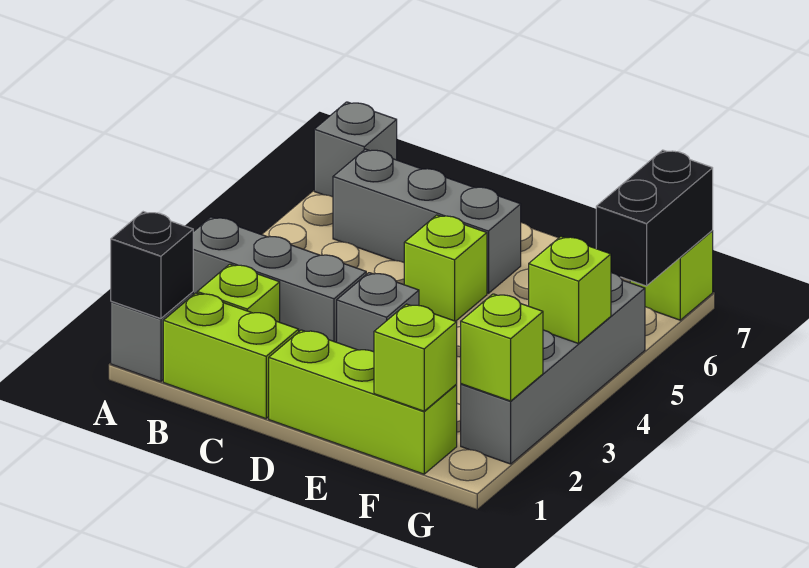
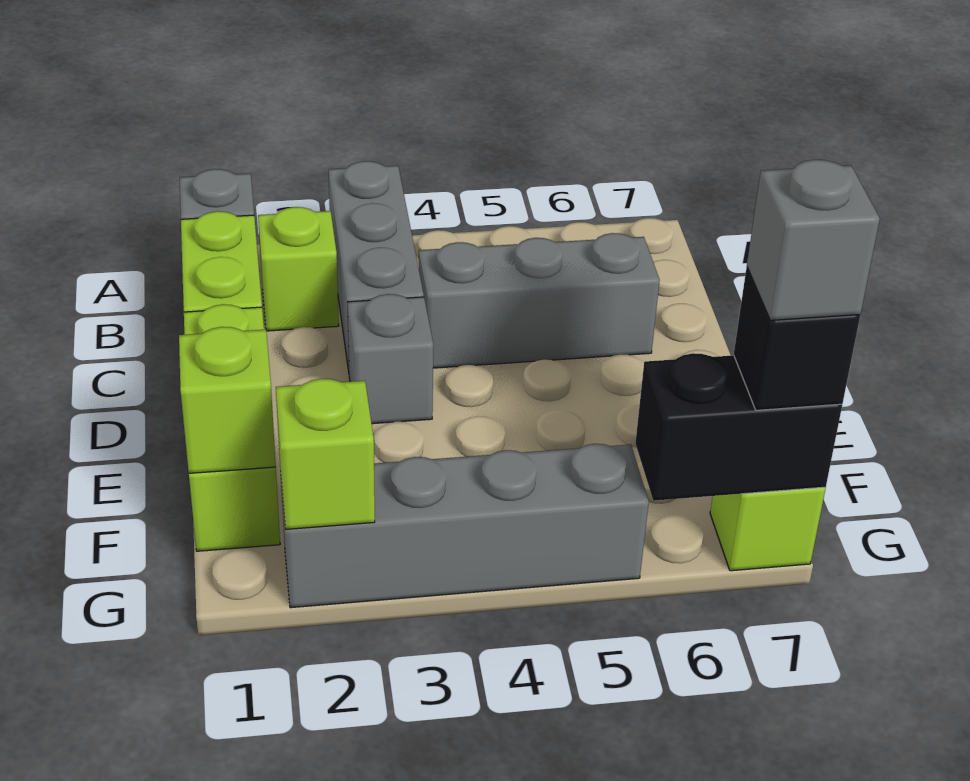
black brick A1 level 2 -> black brick G7 level 3
grey brick A7 level 1 -> grey brick G7 level 4
grey brick B6:D6 level 1 -> grey brick C4:C6 level 1
lime brick D5 level 1 -> none
lime brick G4 level 2 -> none

